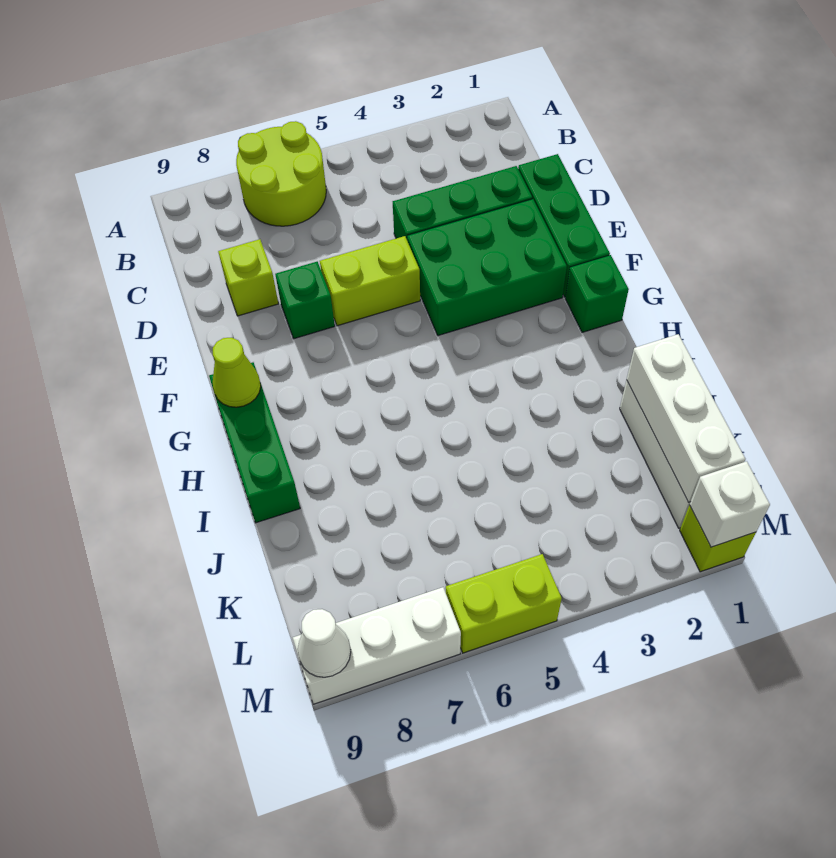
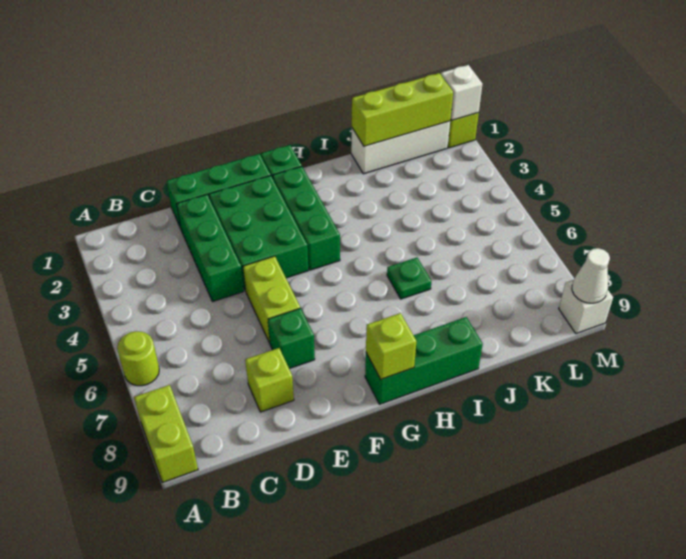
lime round brick A6:B7 level 1 -> lime round brick A6 level 1
none -> green brick G2:G4 level 1
lime cone G9 level 2 -> lime brick G9 level 2
none -> green plate I6 level 1
white brick J1:L1 level 2 -> lime brick J1:L1 level 2
lime brick M5:M6 level 1 -> lime brick A8:A9 level 1
white brick M7:M9 level 1 -> white brick M9 level 1

